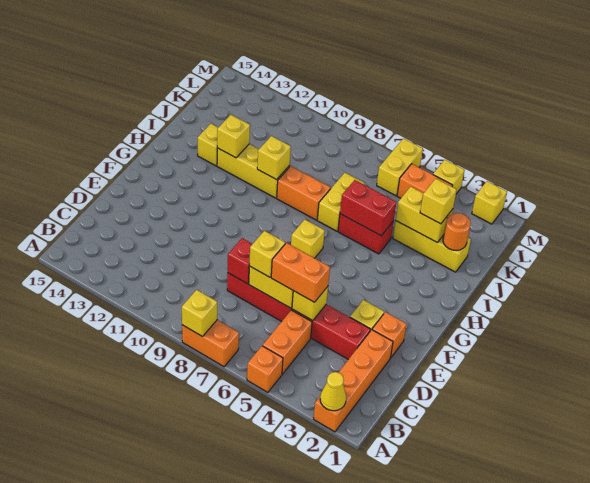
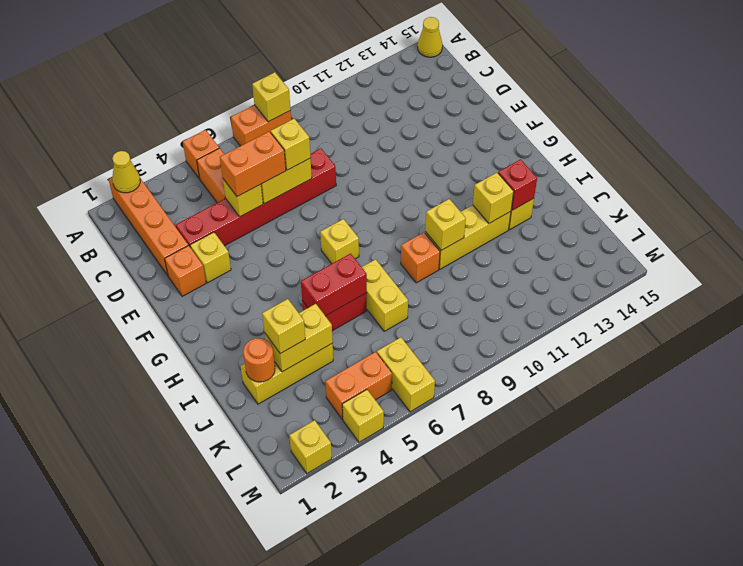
none -> yellow cone A15 level 1
red brick D8 level 2 -> red brick I13 level 2
orange brick I8:I9 level 1 -> orange brick I9 level 1

